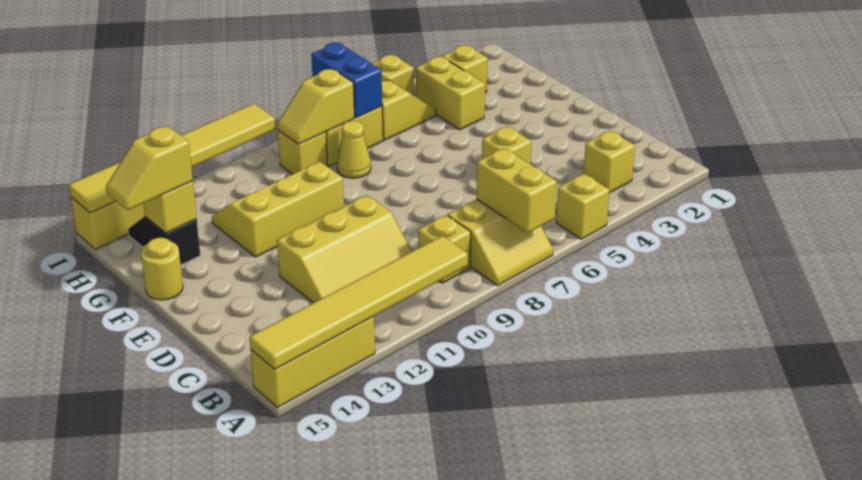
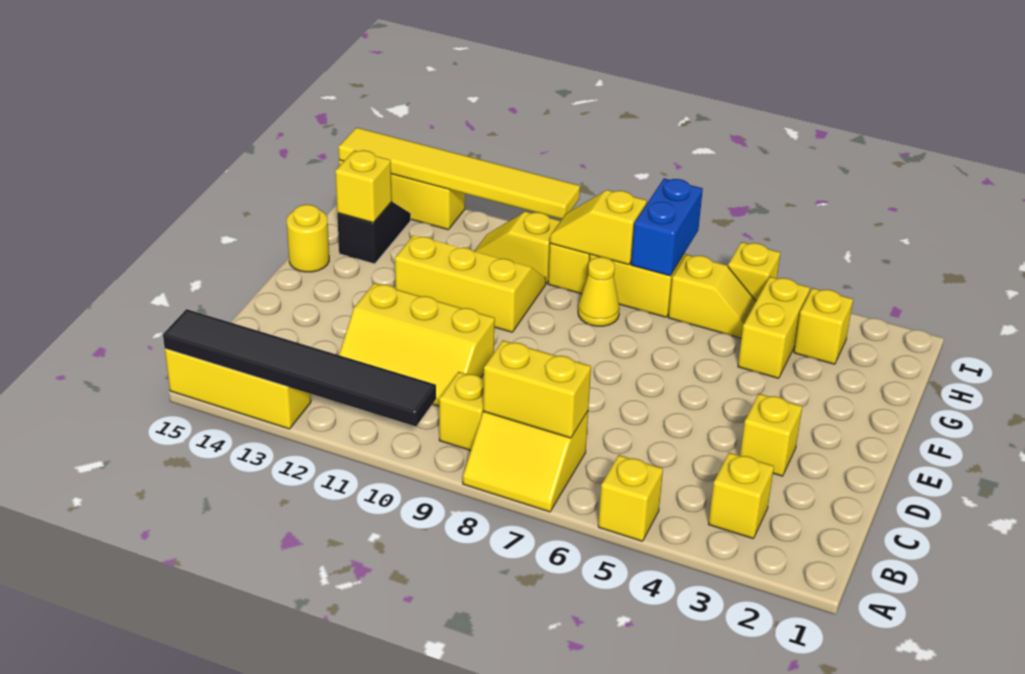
yellow brick A7:B7 level 2 -> yellow brick B7:B8 level 2
yellow tile A10:A15 level 2 -> black tile A10:A15 level 2
yellow brick D5 level 1 -> yellow brick D3 level 1
yellow slope G14:G15 level 3 top 14 -> yellow slope H10:H11 level 1 top 10

